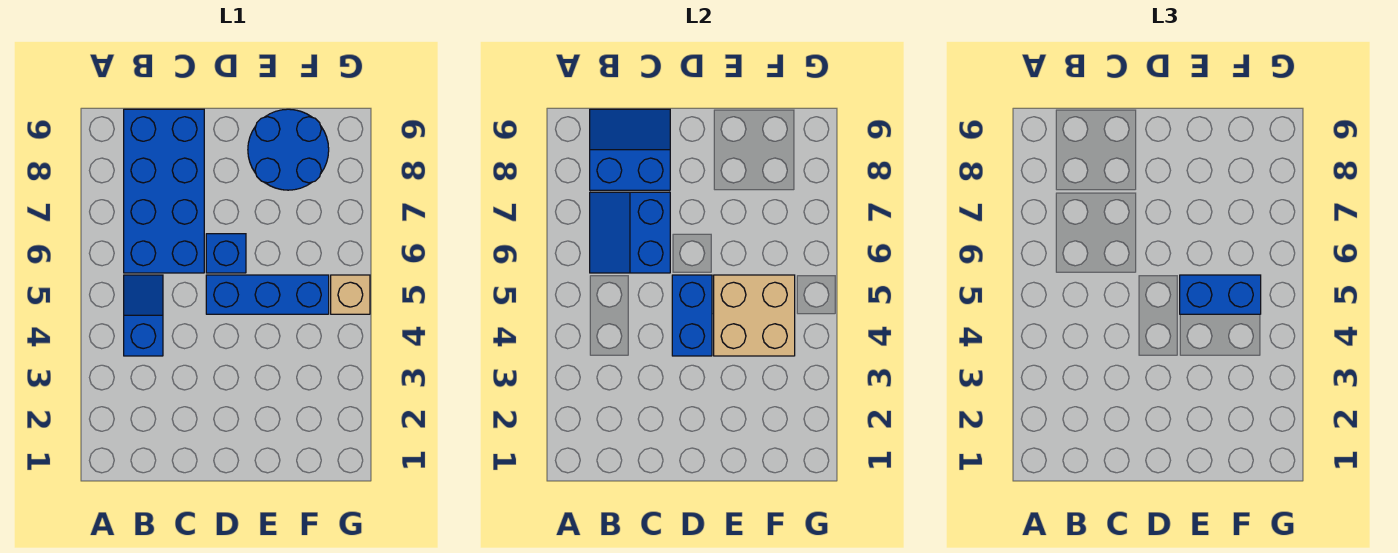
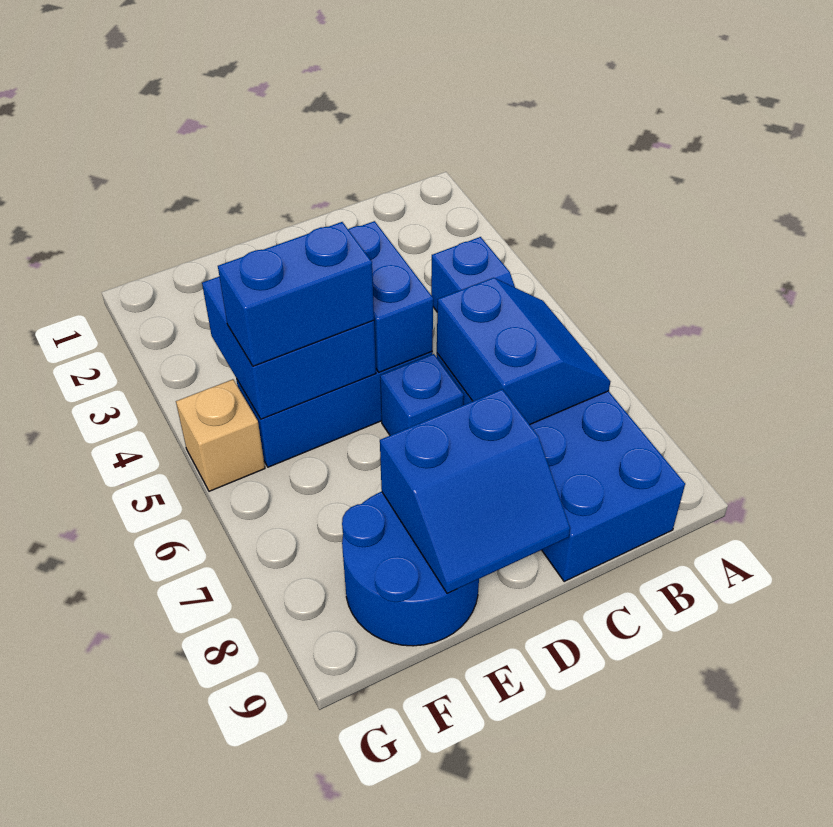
blue slope B8:C9 level 2 top 8 -> blue slope D8:E9 level 2 top 8
tan brick E4:F5 level 2 -> blue brick E4:F5 level 2

